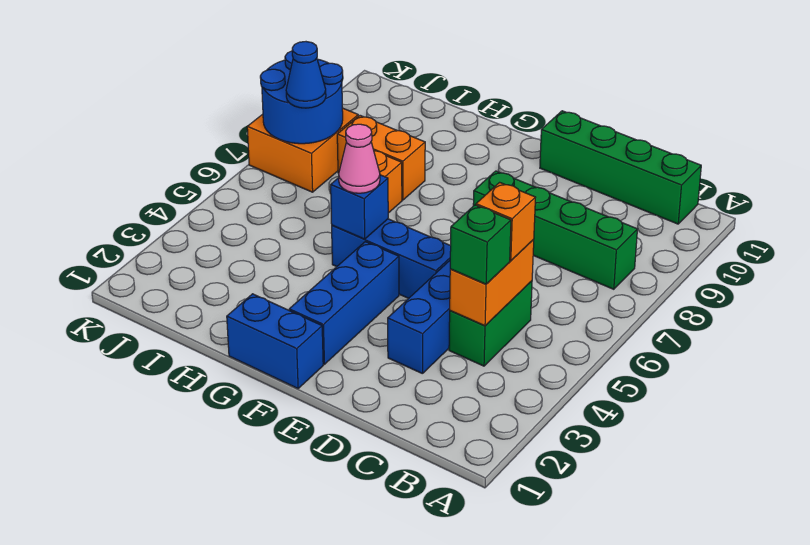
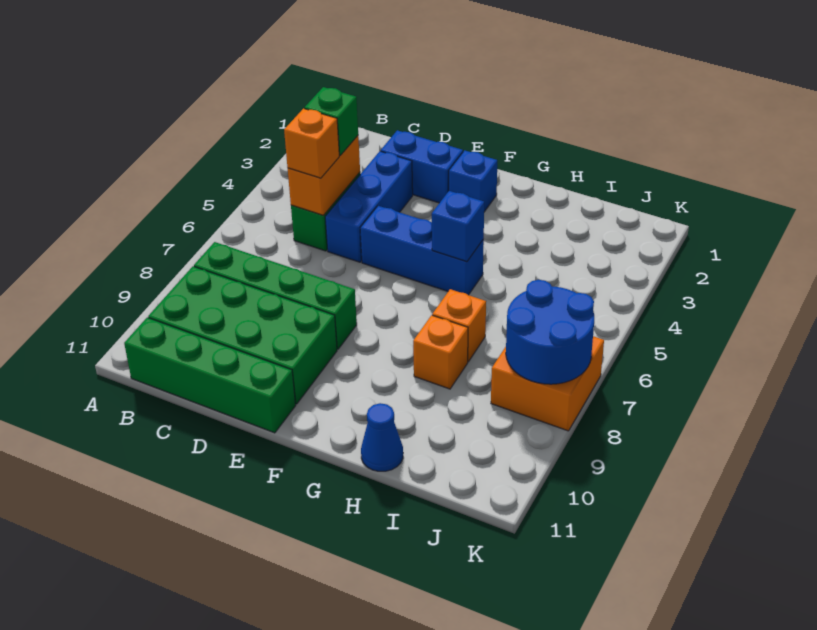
none -> green brick B9:E10 level 1
blue brick F1:G1 level 1 -> blue brick D2:E2 level 1
blue brick F2:F4 level 1 -> blue brick F2 level 1
pink cone G5 level 3 -> none
orange brick H8:I8 level 1 -> orange brick H8 level 1
blue cone J7 level 3 -> blue cone H11 level 1

